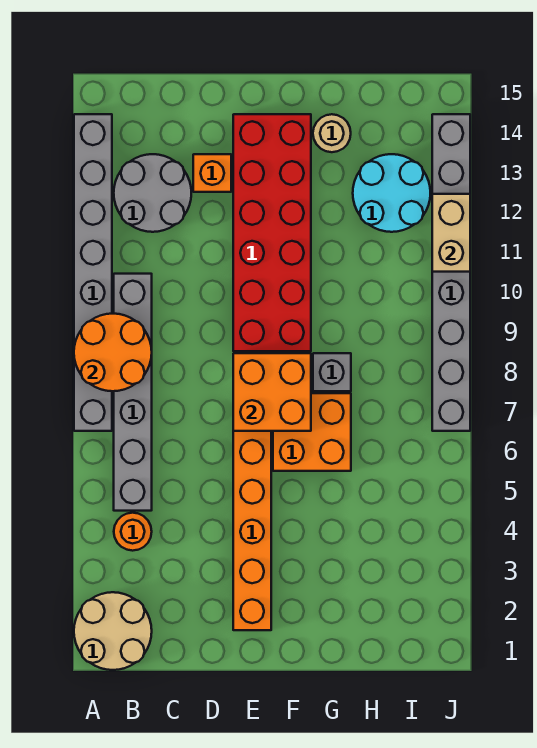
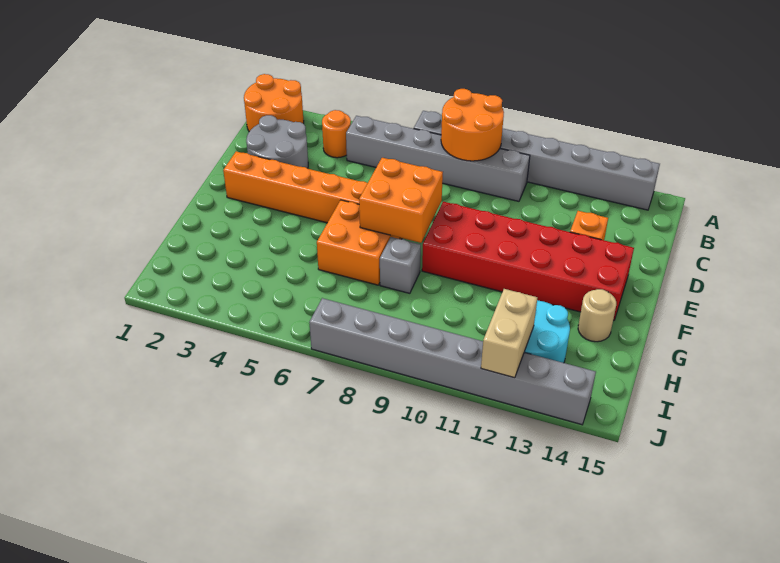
tan round brick A1:B2 level 1 -> orange round brick A1:B2 level 1
grey round brick B12:C13 level 1 -> grey round brick C2:D3 level 1
tan brick J11:J12 level 2 -> tan brick I12:J12 level 2

